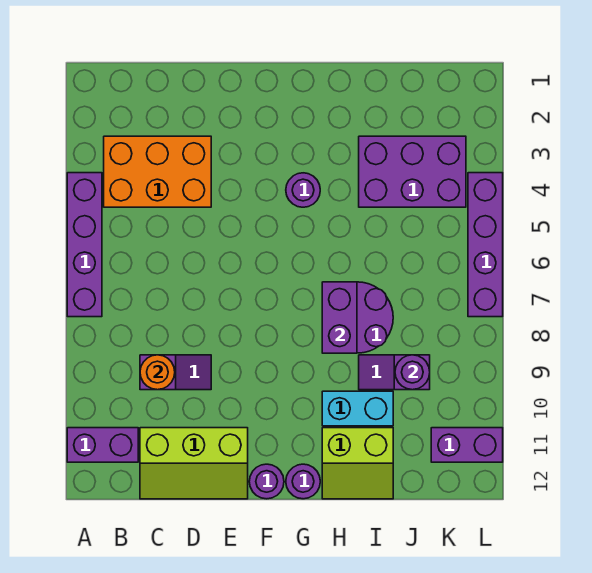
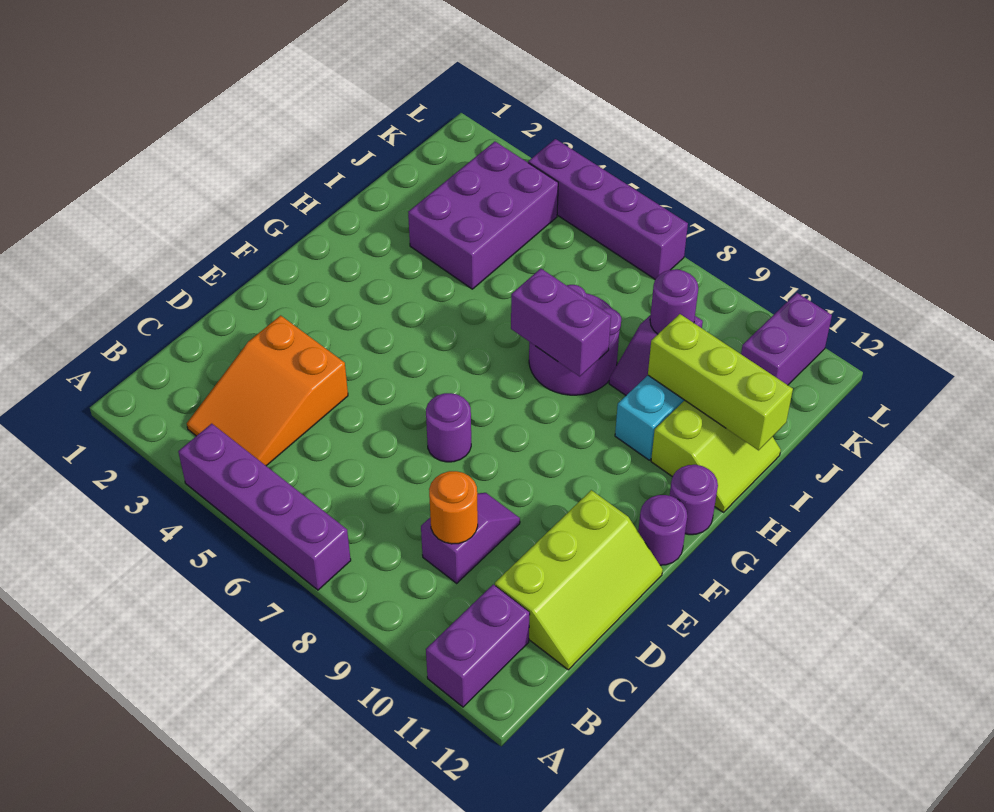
orange brick B3:D4 level 1 -> orange slope B3:D4 level 1 top D
purple round brick G4 level 1 -> purple round brick E7 level 1
none -> lime brick I10:I12 level 2

